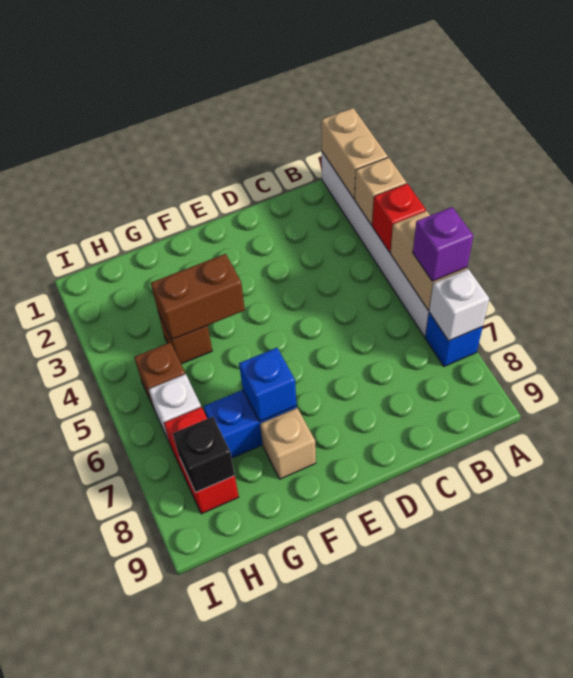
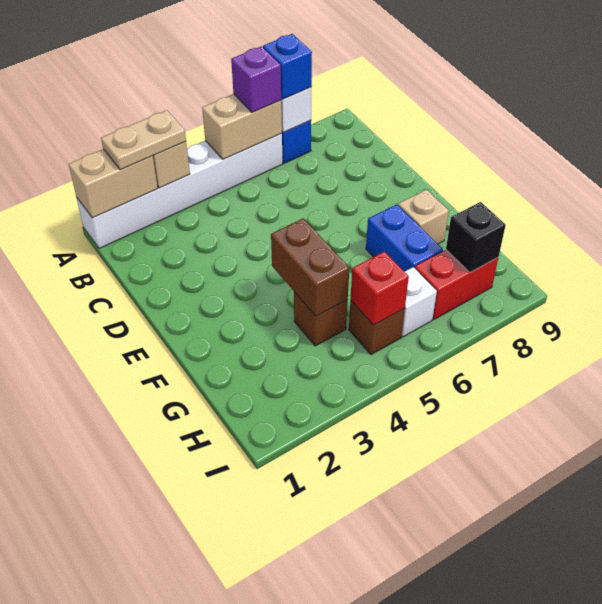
none -> tan plate A2:A3 level 3
red brick A4 level 2 -> red brick H5 level 2
blue brick F7 level 2 -> blue brick A7 level 3

